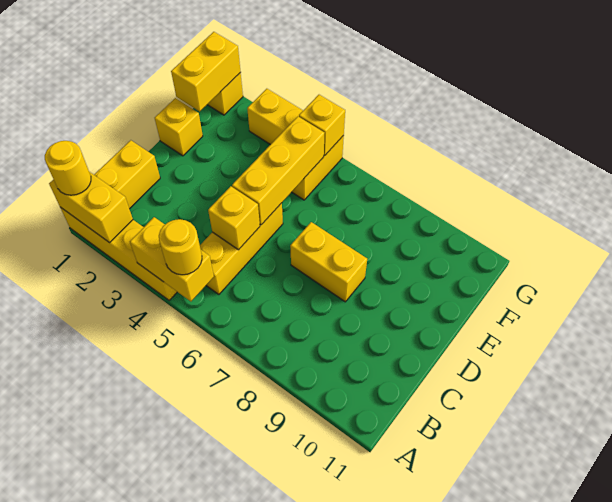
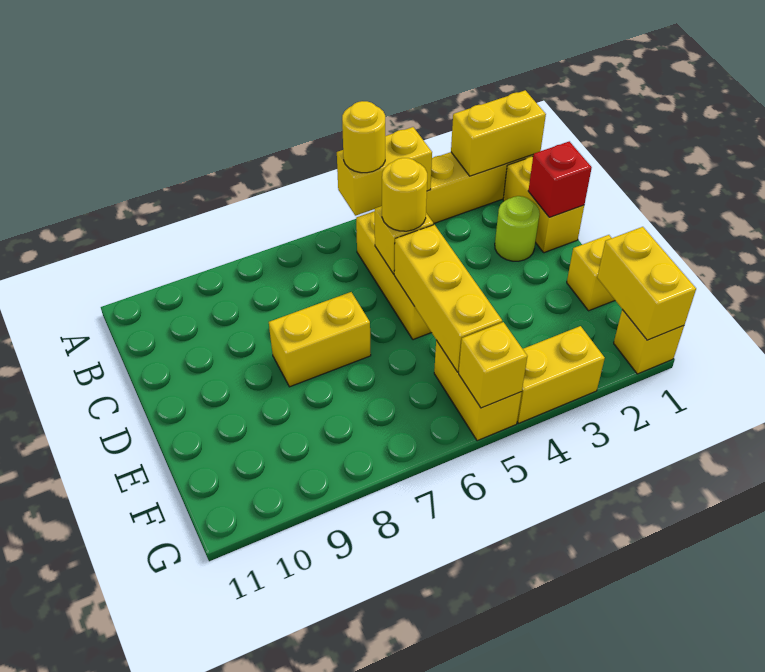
yellow round brick A1 level 3 -> yellow round brick C5 level 3
none -> red brick C1 level 2
none -> lime round brick C2 level 1

